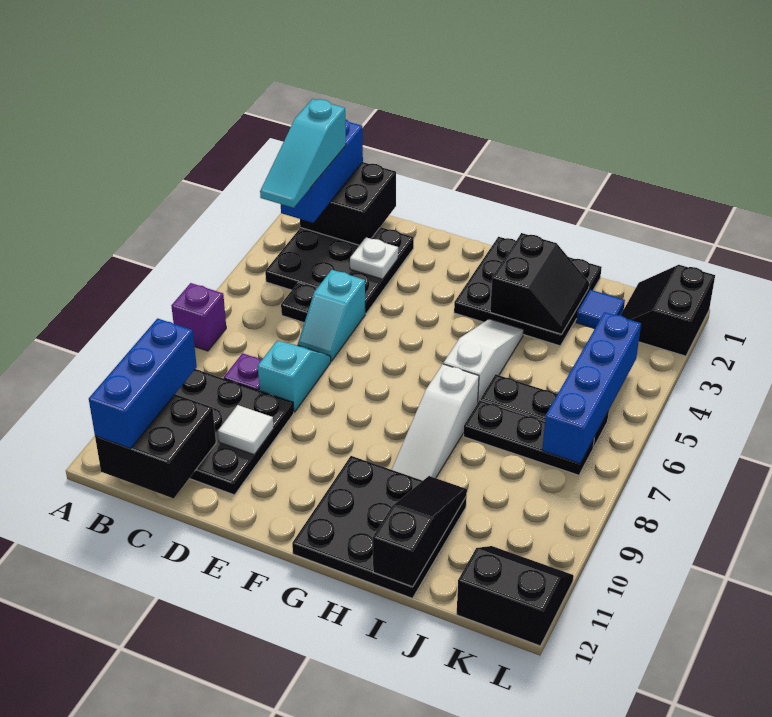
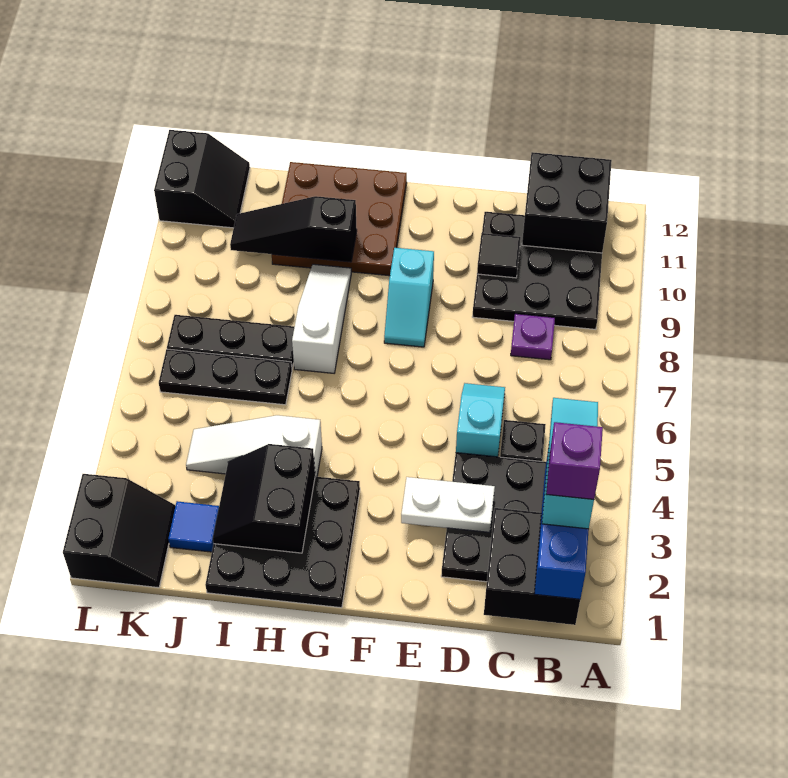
purple brick A7 level 1 -> purple brick B2 level 5
blue brick B10:B12 level 3 -> none
white plate D3 level 2 -> white plate D3:E3 level 2
cyan slope D7:D8 level 1 top 8 -> cyan slope F8:F9 level 1 top 9
white tile D10 level 2 -> black tile D10 level 2
black plate G10:I12 level 1 -> brown plate G10:I12 level 1
white slope H4:H6 level 1 top 6 -> white slope H4:J4 level 1 top H
black slope I10:I12 level 2 top 12 -> black slope H10:J10 level 2 top H
blue brick K4:K7 level 2 -> none
black slope K11:L12 level 1 top 12 -> black slope K11:L12 level 1 top L

